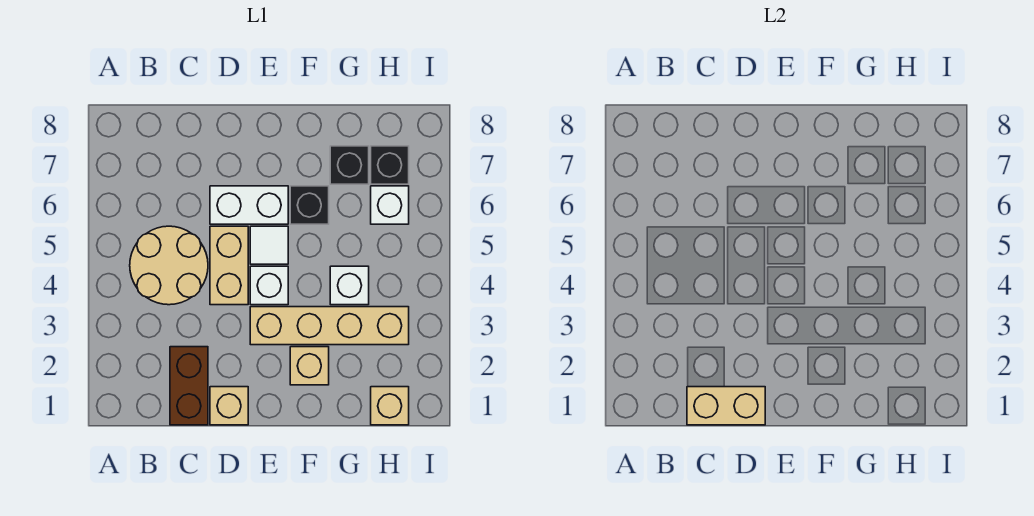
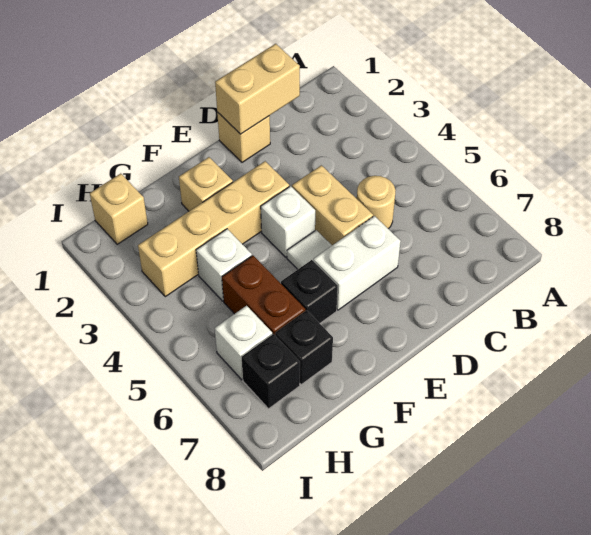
tan round brick B4:C5 level 1 -> tan round brick C5 level 1
brown brick C1:C2 level 1 -> brown brick G5:G6 level 1

